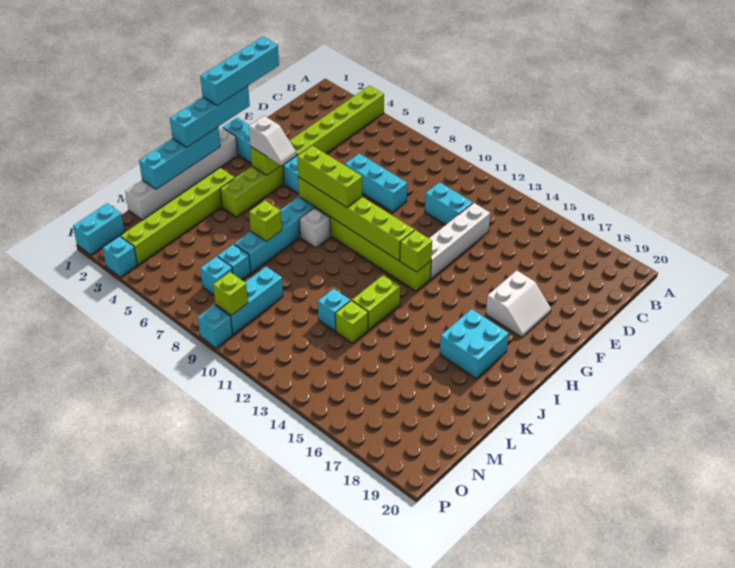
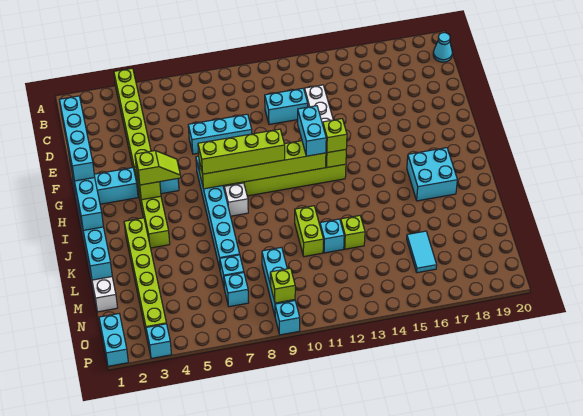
none -> cyan cone B20 level 1
white slope F17:G18 level 1 top 17 -> none
none -> cyan brick G12:H12 level 3
white slope H4:H5 level 3 top 4 -> lime slope H4:H5 level 3 top 4
lime brick H7:H9 level 3 -> lime brick H7:H10 level 3
lime brick J13:K13 level 1 -> lime brick K11:L11 level 1
lime brick K7 level 2 -> lime brick H13 level 3
none -> cyan tile M16:N16 level 1

